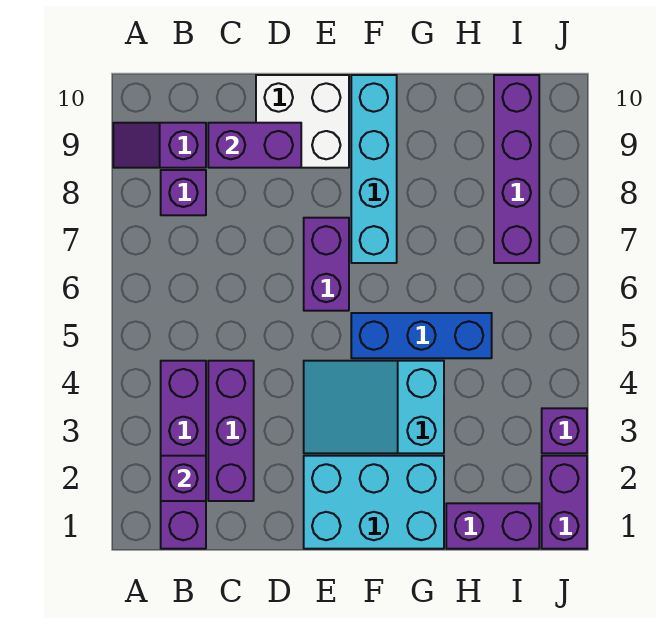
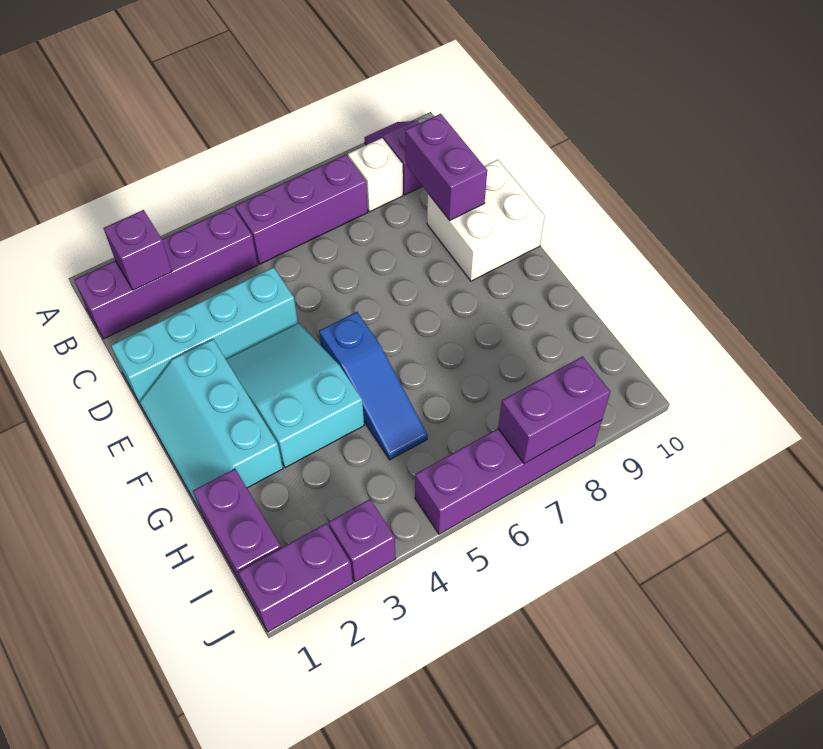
purple brick B8 level 1 -> white brick B8 level 1
purple brick C2:C4 level 1 -> purple brick B5:B7 level 1
cyan brick E1:G2 level 1 -> cyan slope E1:G2 level 1 top 2
purple brick E6:E7 level 1 -> purple brick J7:J8 level 2
blue brick F5:H5 level 1 -> blue slope F5:H5 level 1 top F
cyan brick F7:F10 level 1 -> cyan brick D1:D4 level 1
purple brick I7:I10 level 1 -> purple brick J5:J8 level 1

